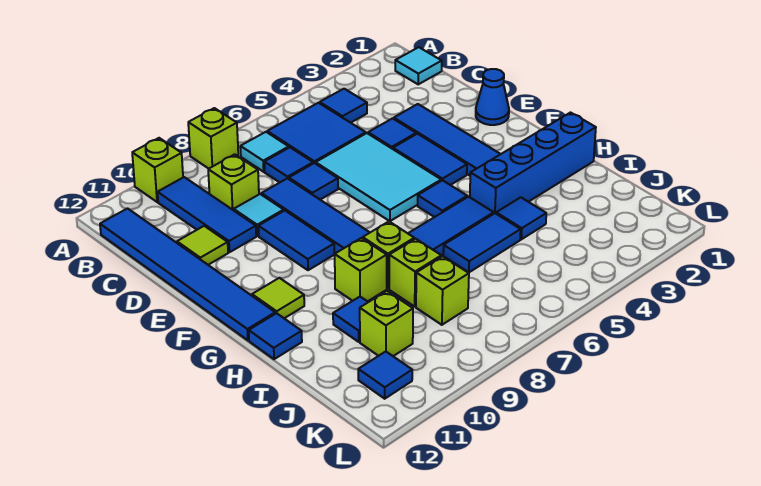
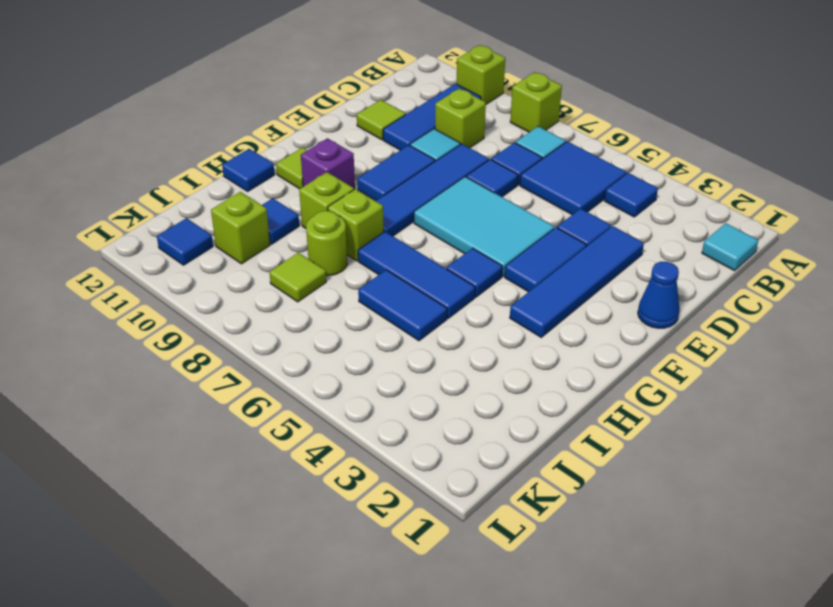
blue tile B12:G12 level 1 -> none
cyan tile D5:F6 level 1 -> cyan tile E5:F7 level 1
none -> purple brick G10 level 1
blue brick H1:H4 level 1 -> none
blue tile I4 level 1 -> none
lime brick I8 level 1 -> lime round brick I8 level 1
lime brick J8 level 1 -> lime tile J8 level 1

